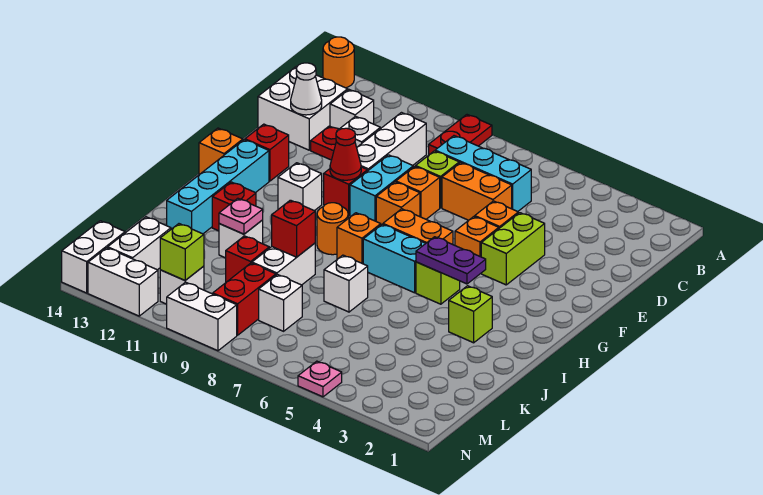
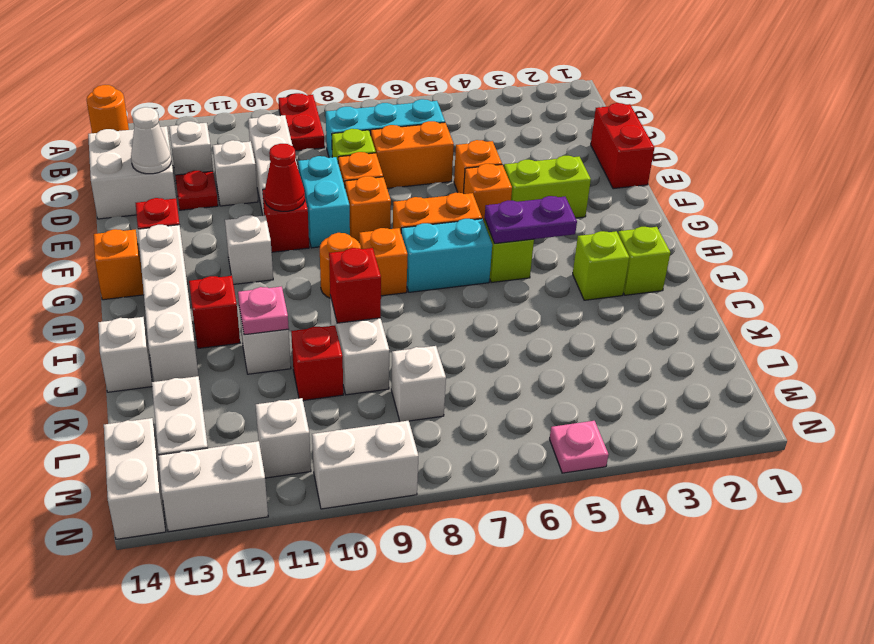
lime brick E4:F4 level 1 -> lime brick F3:F4 level 1
cyan brick G13:J13 level 1 -> white brick G13:J13 level 1
white brick J7 level 1 -> white brick J14 level 1
red brick L9:M9 level 1 -> red brick D1:E1 level 1
lime brick M11 level 2 -> lime brick I2 level 1

